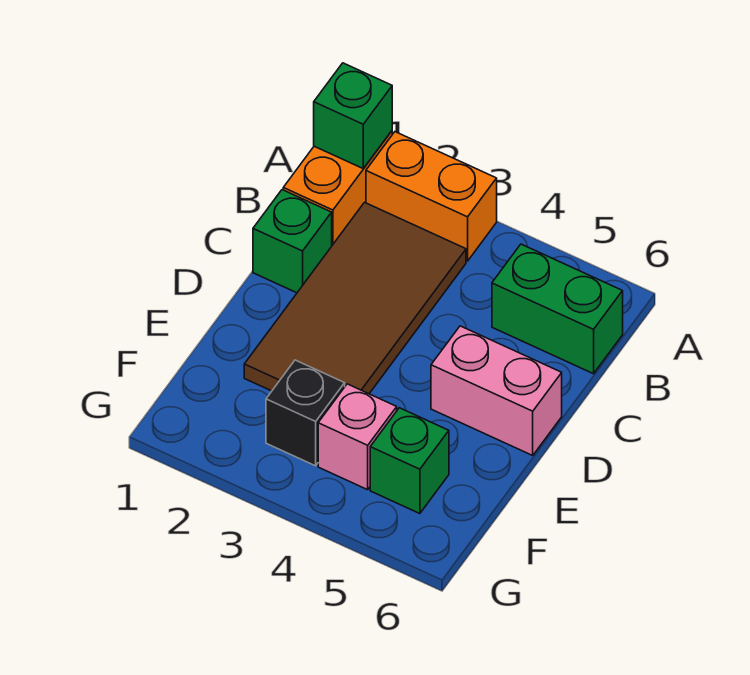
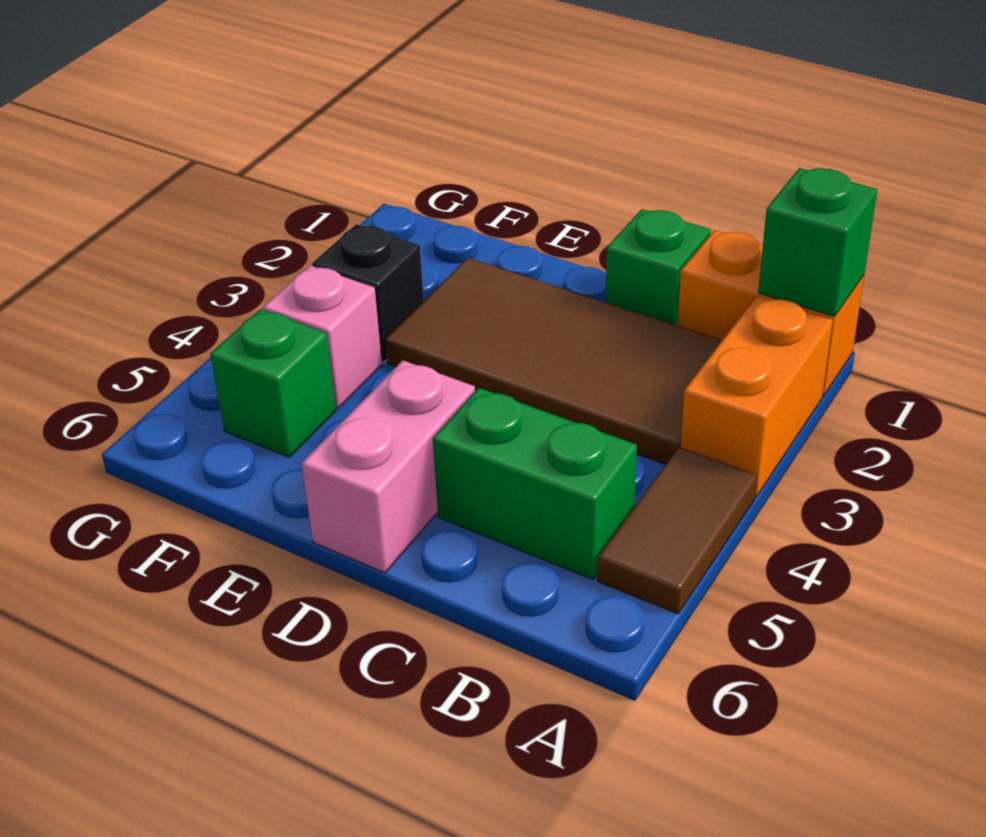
none -> brown tile A4:A5 level 1
green brick B5:B6 level 1 -> green brick B5:C5 level 1

